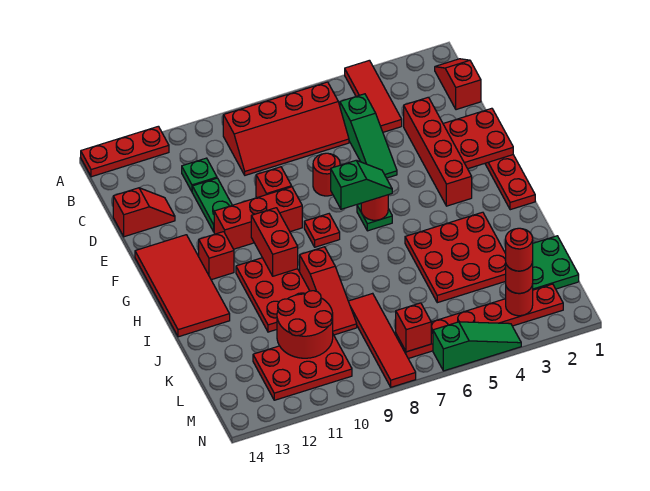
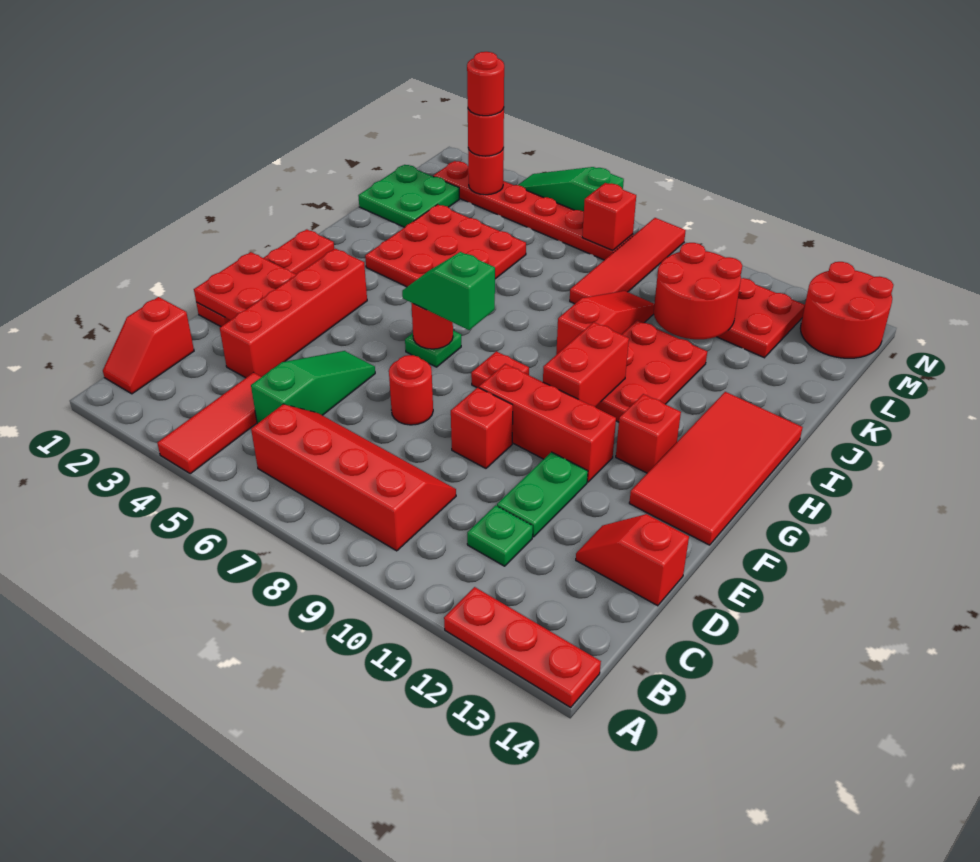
none -> red round brick M13:N14 level 1

